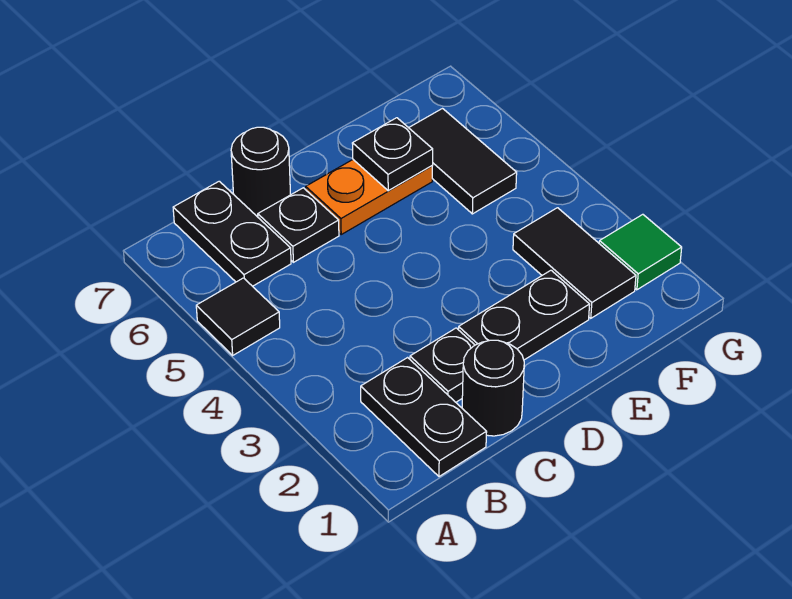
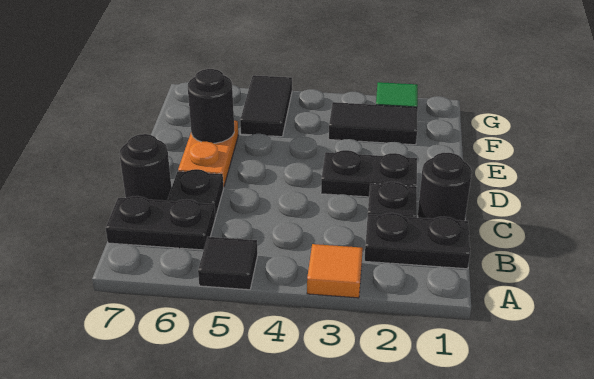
none -> orange tile A3 level 1
black plate D2:E2 level 1 -> black plate D2:D3 level 1
black plate E6 level 2 -> black round brick E6 level 2
black tile F5:F6 level 1 -> black tile F5:G5 level 1

